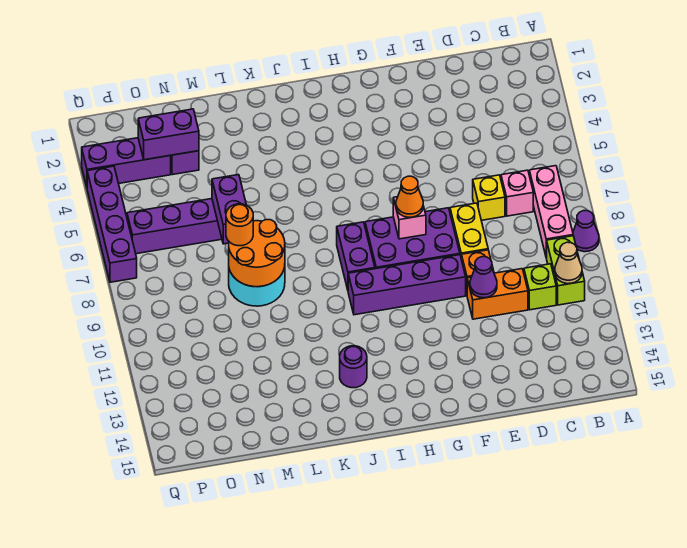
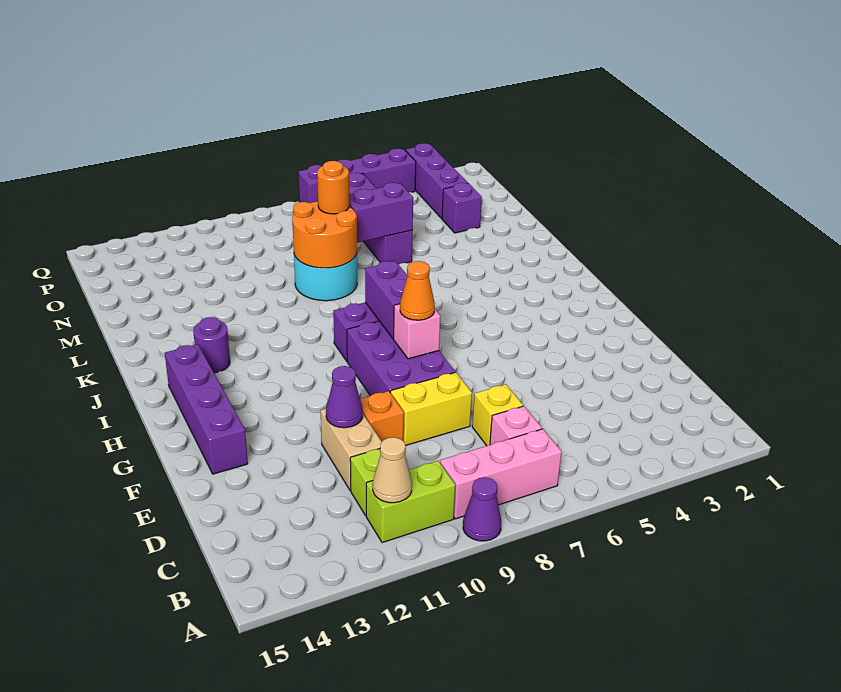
orange brick D11:E11 level 1 -> tan brick D11:E11 level 1
purple brick F10:I10 level 1 -> purple brick F14:I14 level 1
purple brick N3:O3 level 2 -> purple brick H8:I8 level 2

